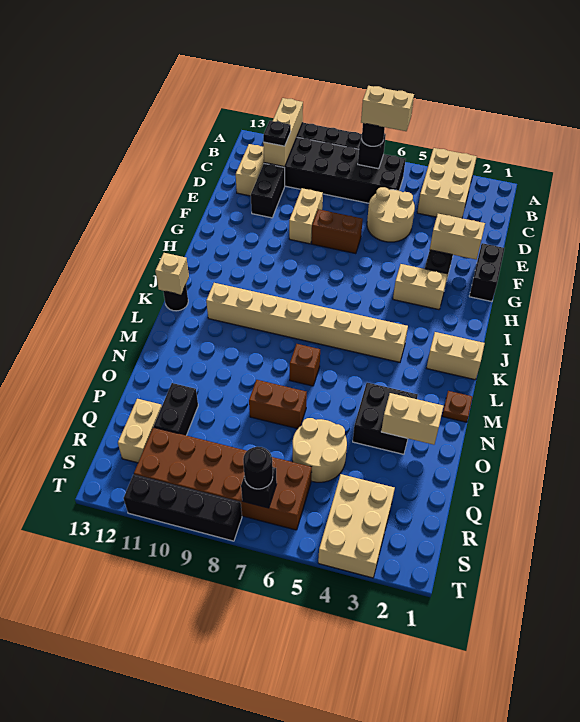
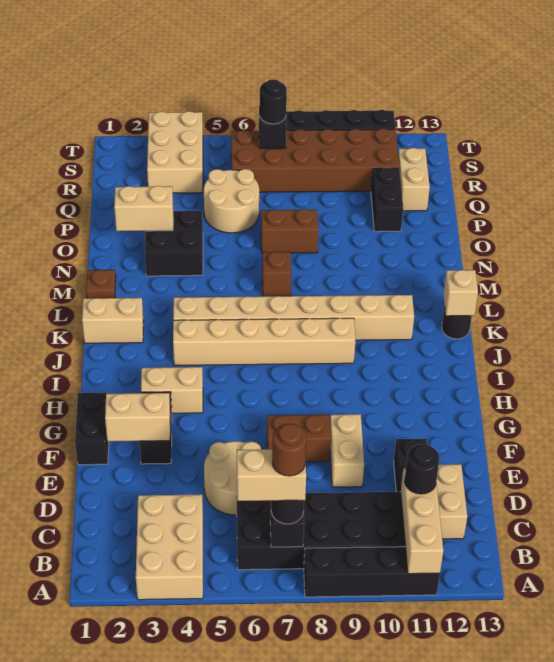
none -> brown round brick B7 level 5
black plate C11 level 3 -> black round brick C11 level 3
none -> tan brick J4:J9 level 1

